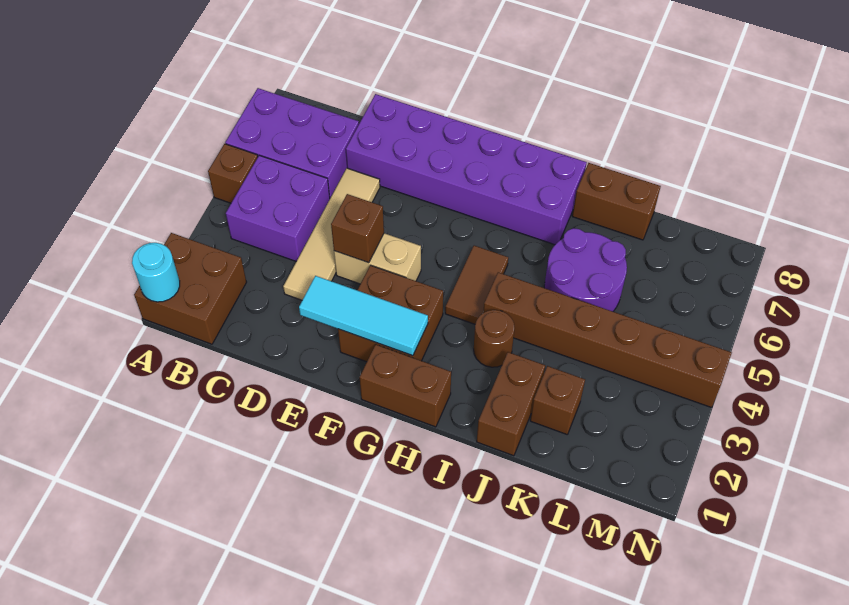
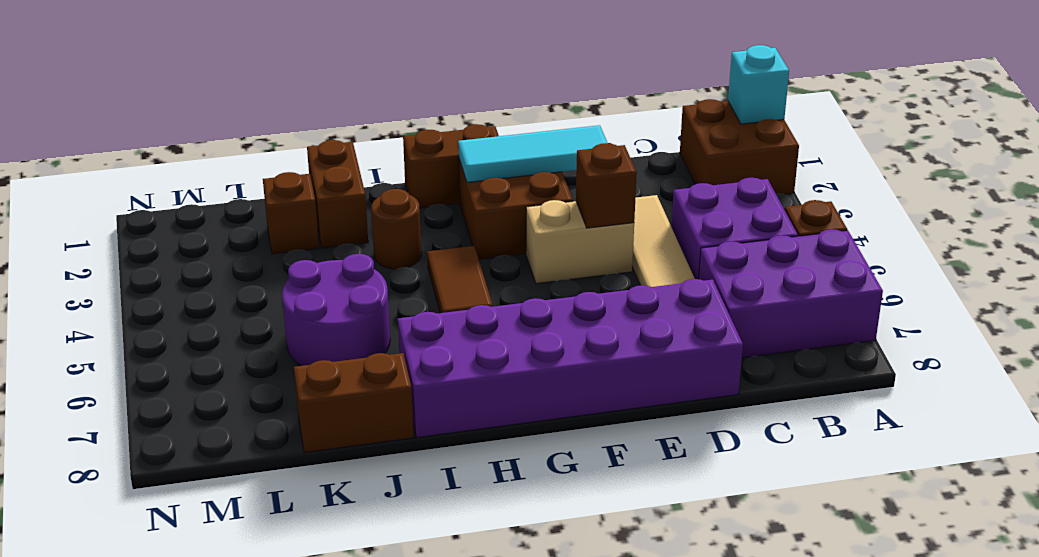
cyan round brick A1 level 2 -> cyan brick A1 level 2
brown brick I4:N4 level 1 -> none

